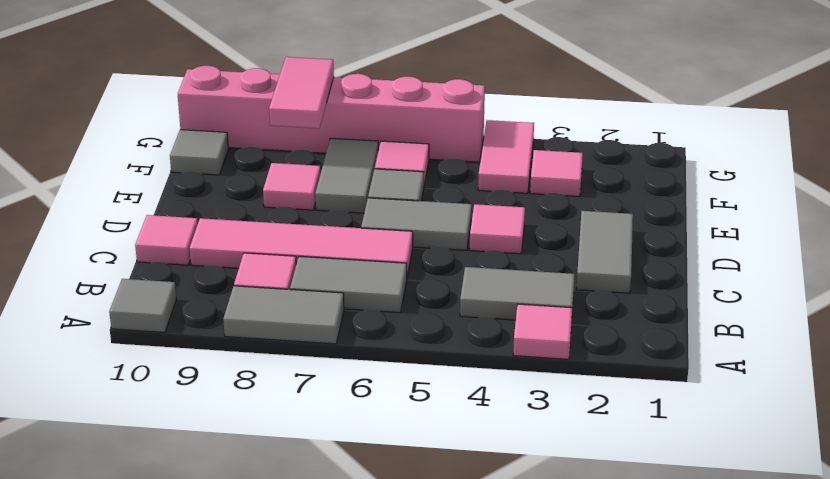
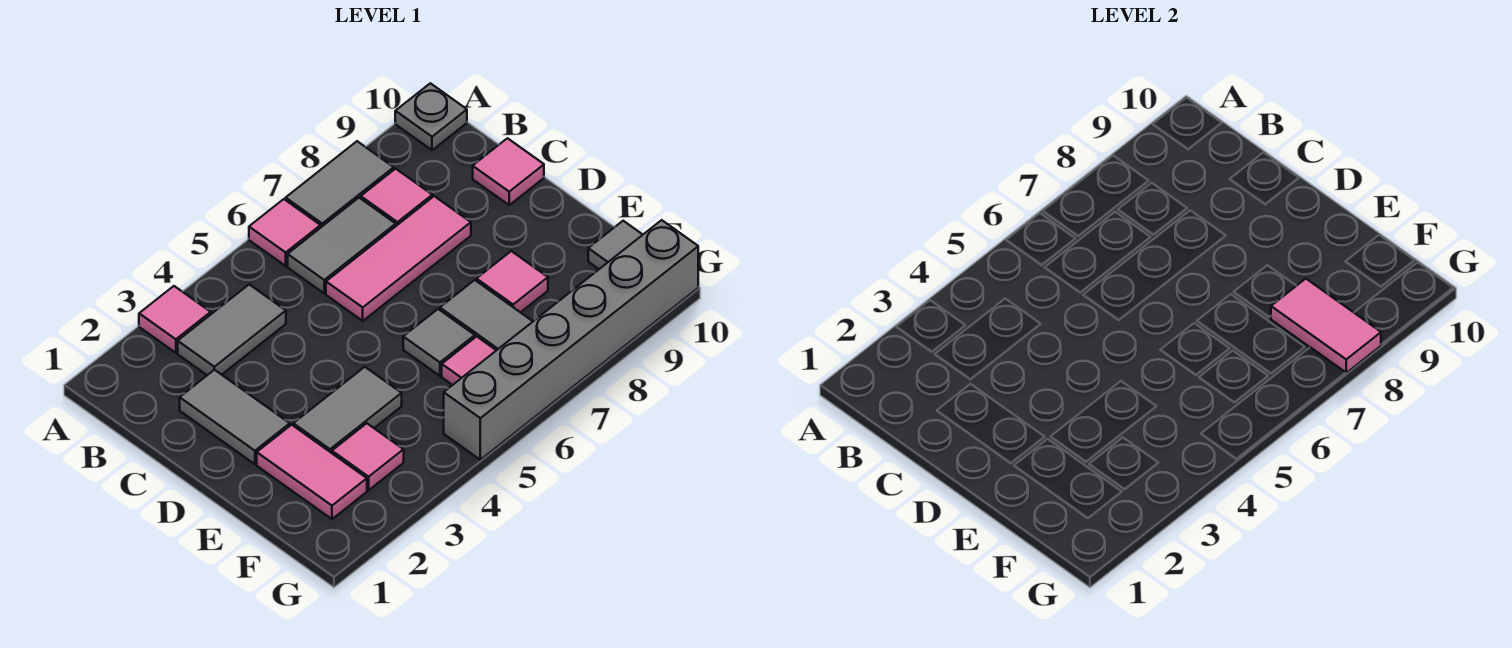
grey tile A10 level 1 -> grey plate A10 level 1
pink tile C6:C9 level 1 -> pink tile C6:C8 level 1
pink tile D4 level 1 -> pink tile A6 level 1
grey tile D5:D6 level 1 -> grey tile E3:E4 level 1
pink tile F4:G4 level 1 -> pink tile E2:F2 level 1
pink brick G5:G10 level 1 -> grey brick G5:G10 level 1

